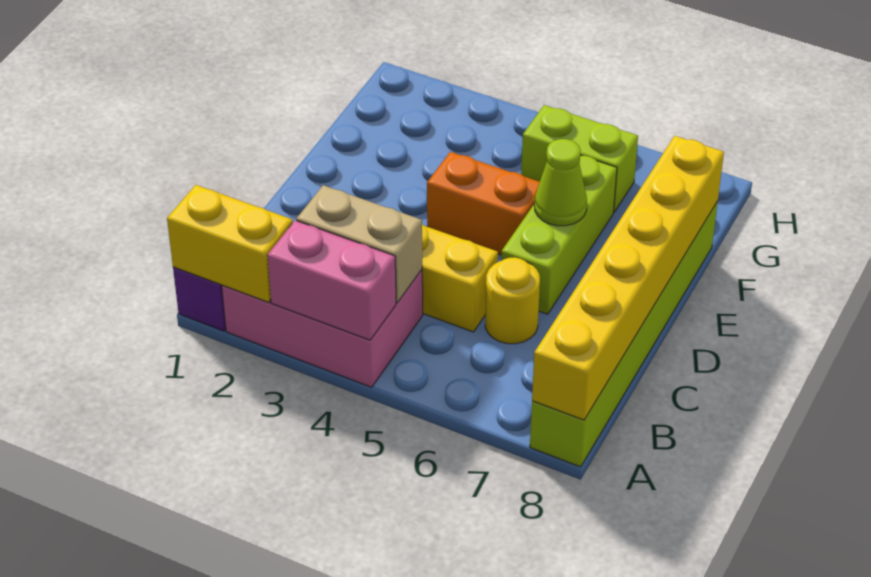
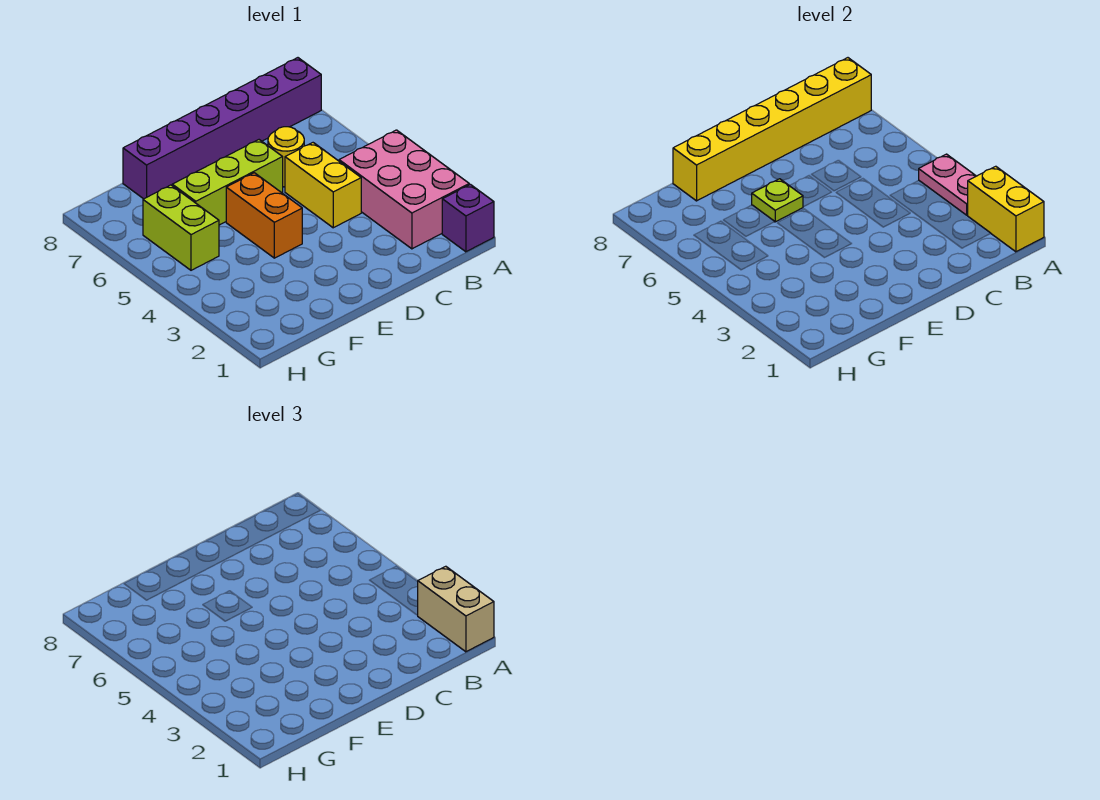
pink brick A3:A4 level 2 -> pink plate A3:A4 level 2
lime brick A8:F8 level 1 -> purple brick A8:F8 level 1
tan brick B3:B4 level 2 -> tan brick A1:A2 level 3
lime cone E6 level 2 -> lime plate E6 level 2

